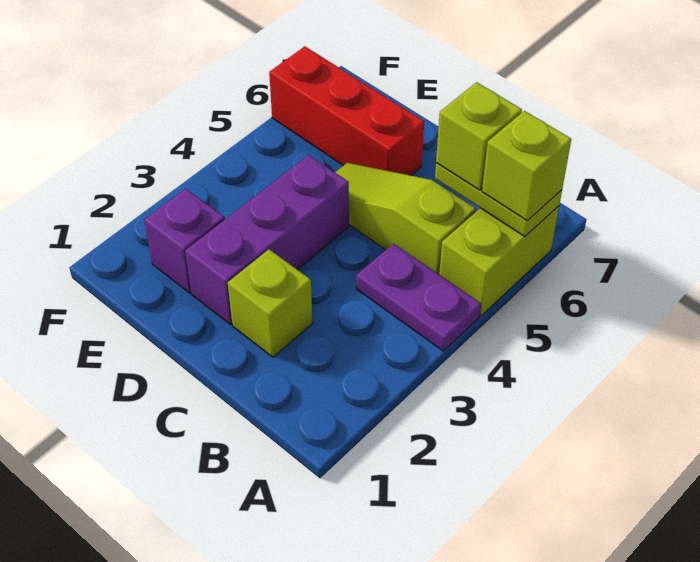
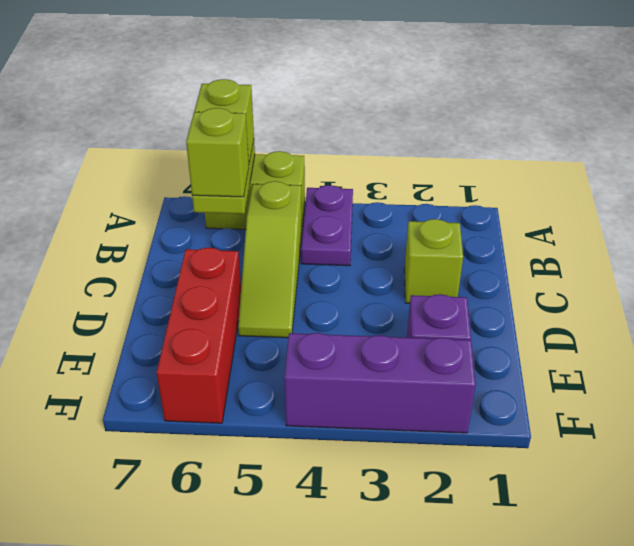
purple brick D2:D4 level 1 -> purple brick F2:F4 level 1

